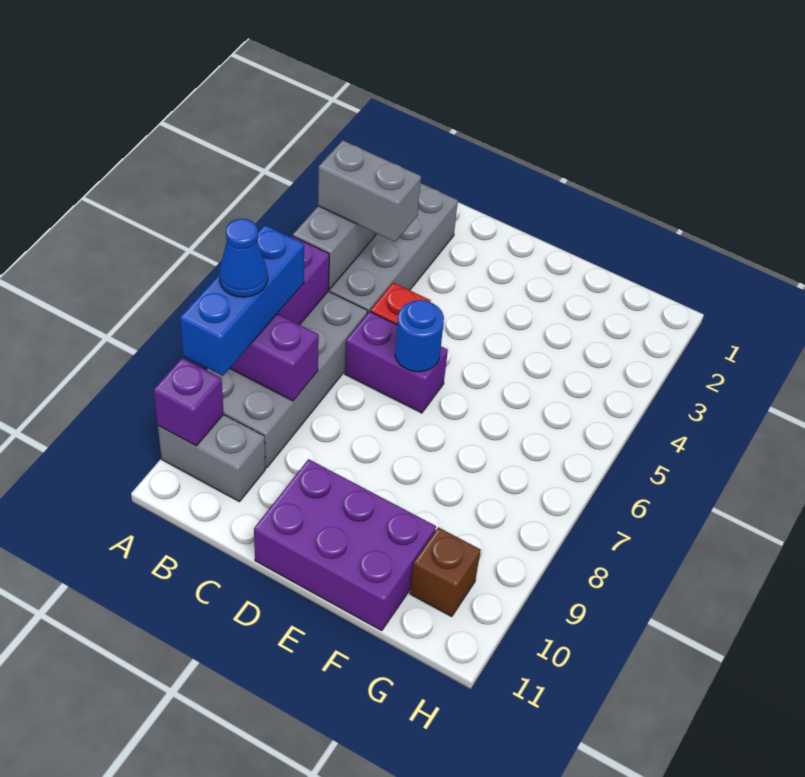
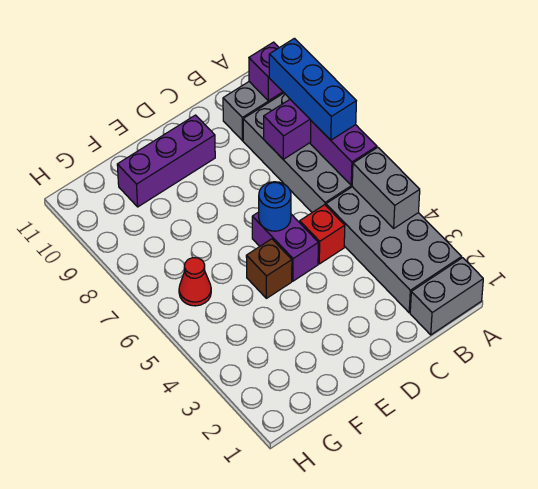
grey brick A4:B4 level 3 -> grey brick A1:B1 level 1
blue cone A8 level 4 -> none
purple brick C6:D6 level 1 -> purple brick D5:D6 level 1
purple brick D10:F11 level 1 -> purple brick D10:F10 level 1
none -> red cone G6 level 1
brown brick G10 level 1 -> brown brick E5 level 1

